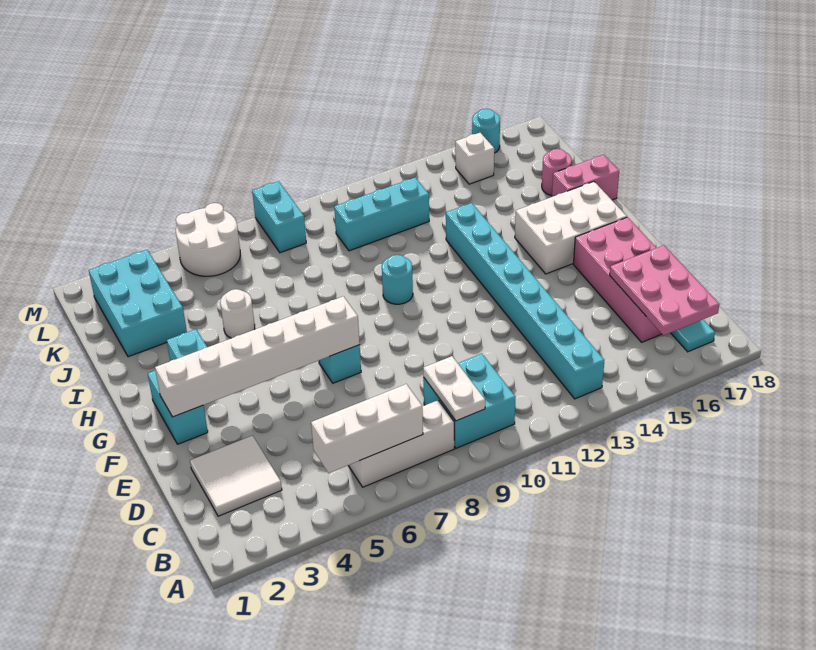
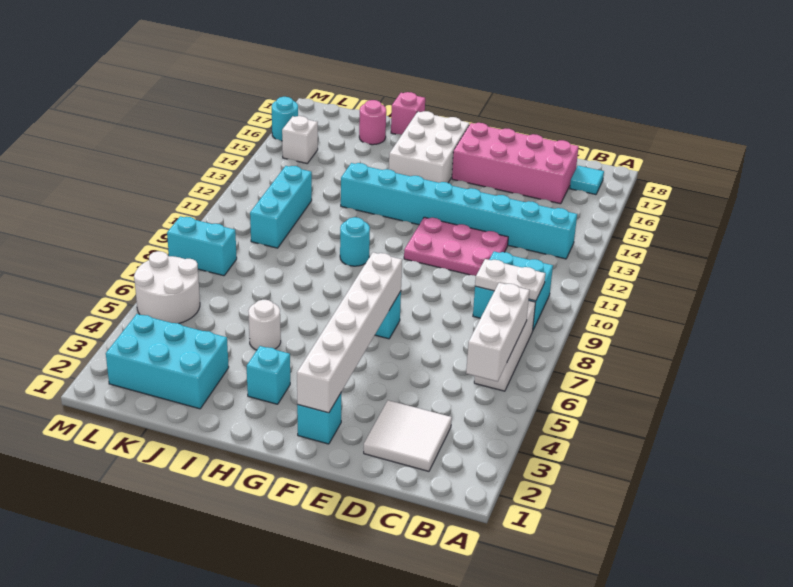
pink plate B16:D17 level 2 -> pink plate D11:F12 level 1
cyan brick F2:G2 level 1 -> cyan brick F2 level 1
pink brick I17:I18 level 1 -> pink brick I18 level 1

